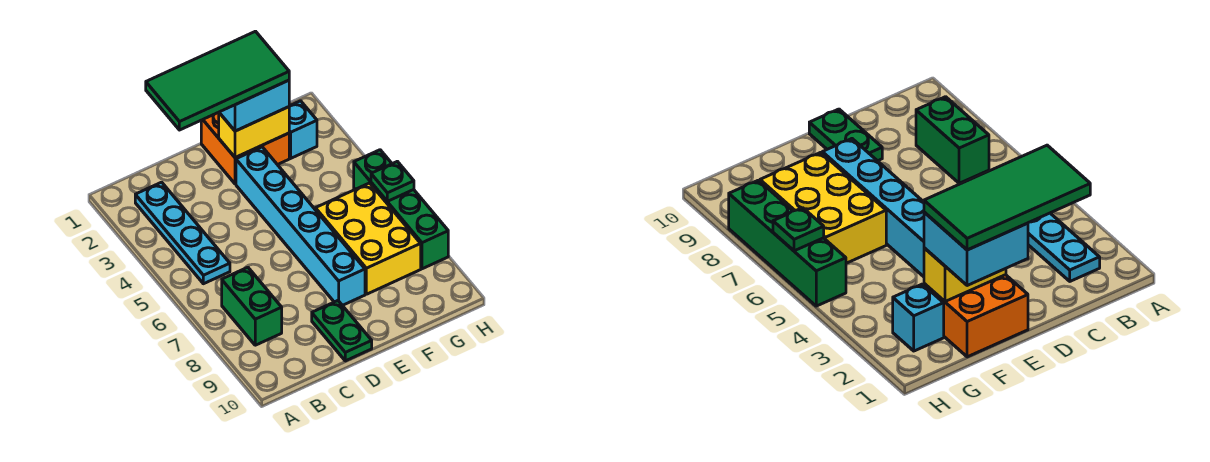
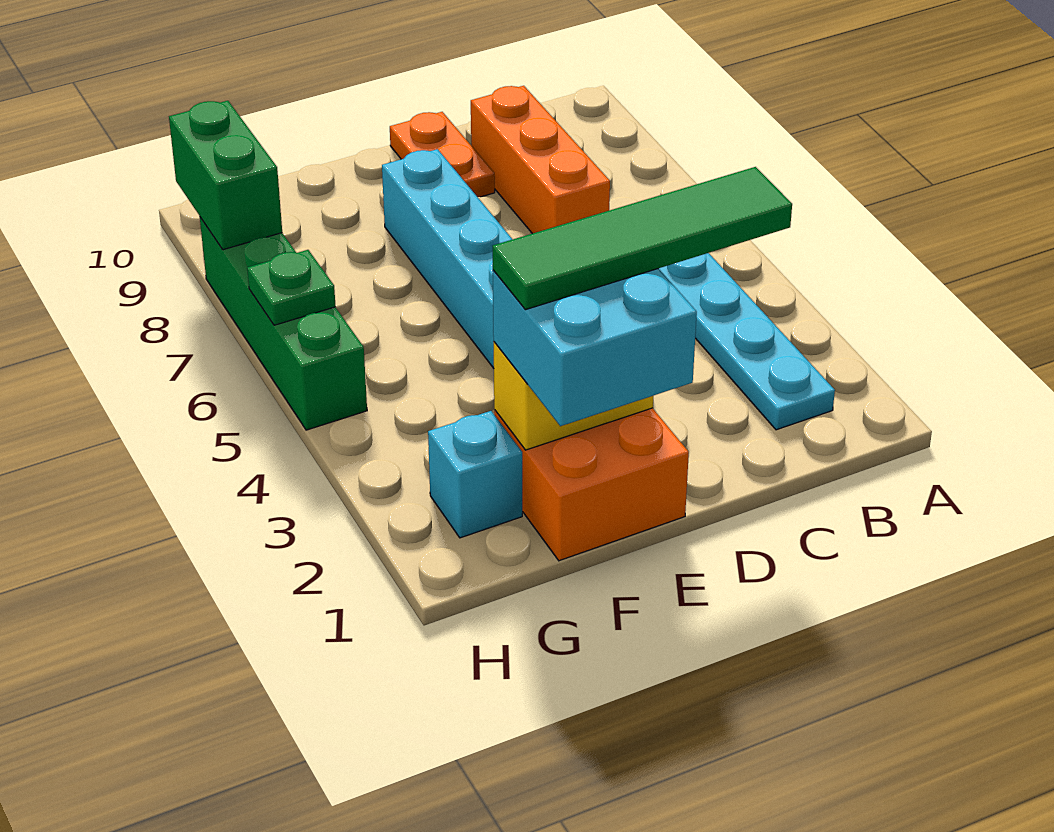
green brick B7:B8 level 1 -> green brick H8:H9 level 2
green tile C1:F2 level 4 -> green tile C2:F2 level 4
none -> orange brick C7:C9 level 1
green plate D9:D10 level 1 -> orange plate D9:D10 level 1
yellow brick F6:G8 level 1 -> none

